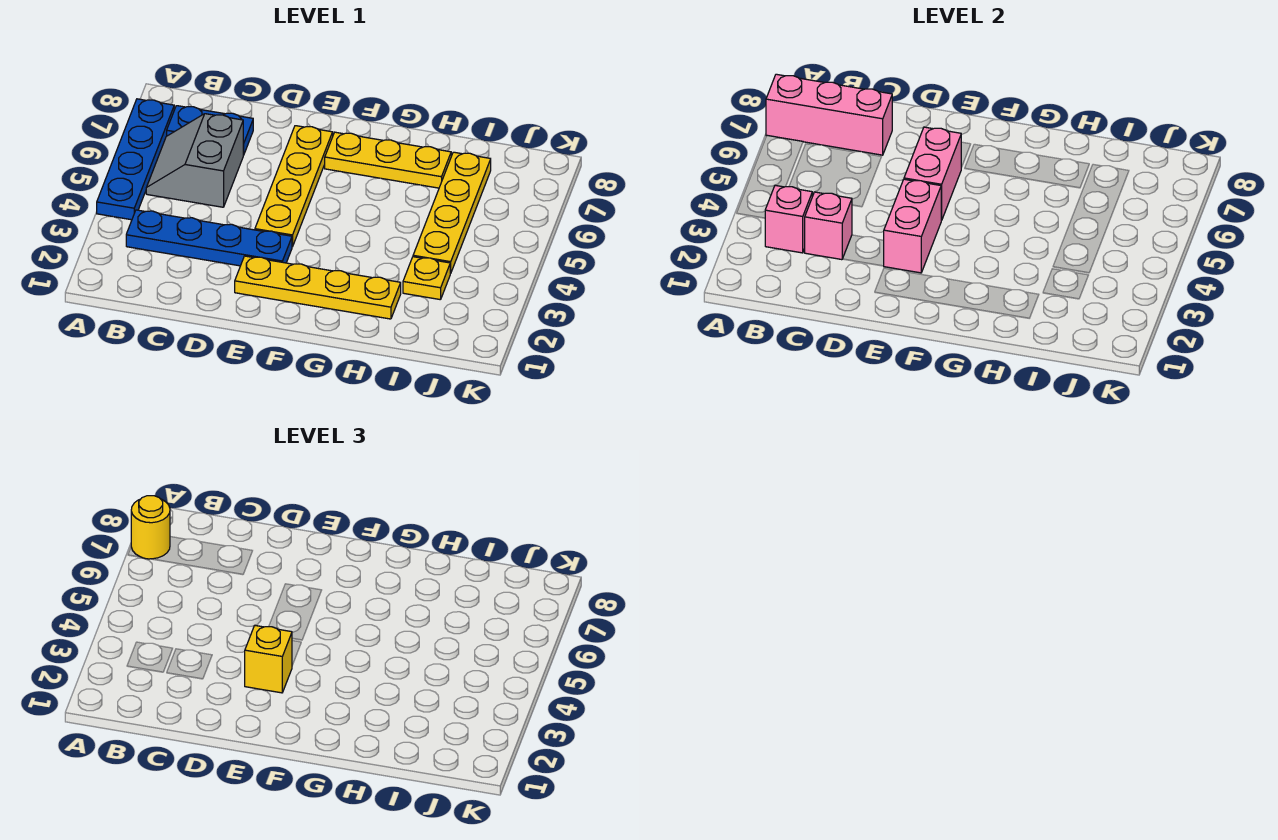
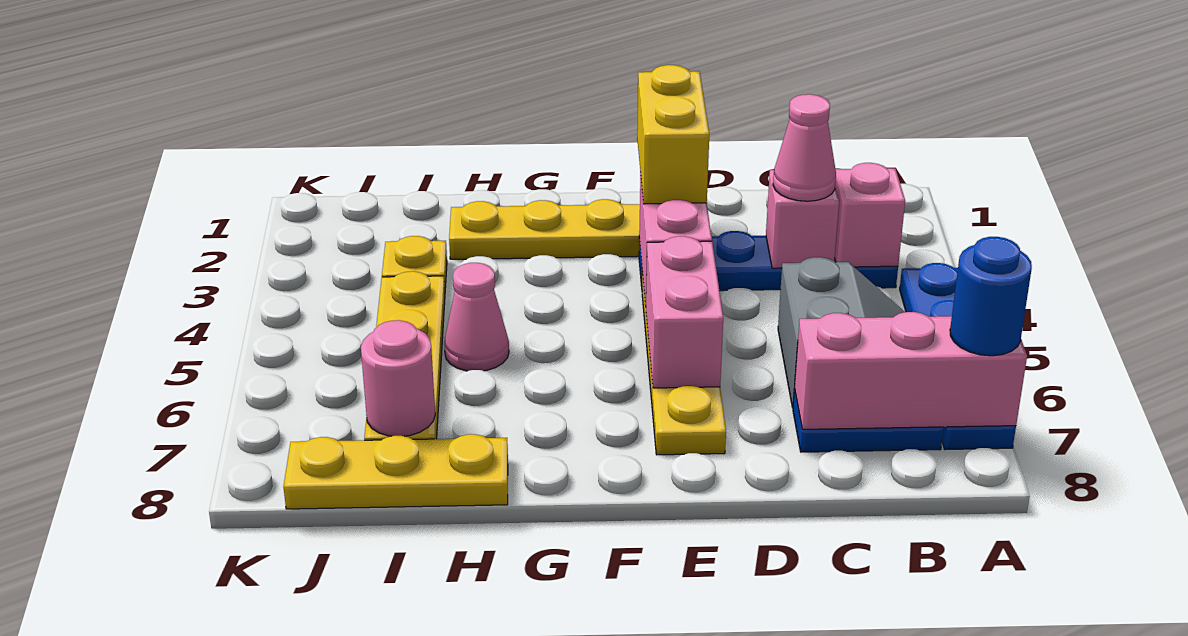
yellow round brick A7 level 3 -> blue round brick A7 level 3
none -> pink cone C3 level 3
yellow brick E3 level 3 -> yellow brick E2:E3 level 3
yellow plate F7:H7 level 1 -> yellow plate H8:J8 level 1
none -> pink cone H5 level 1
none -> pink round brick I7 level 2

